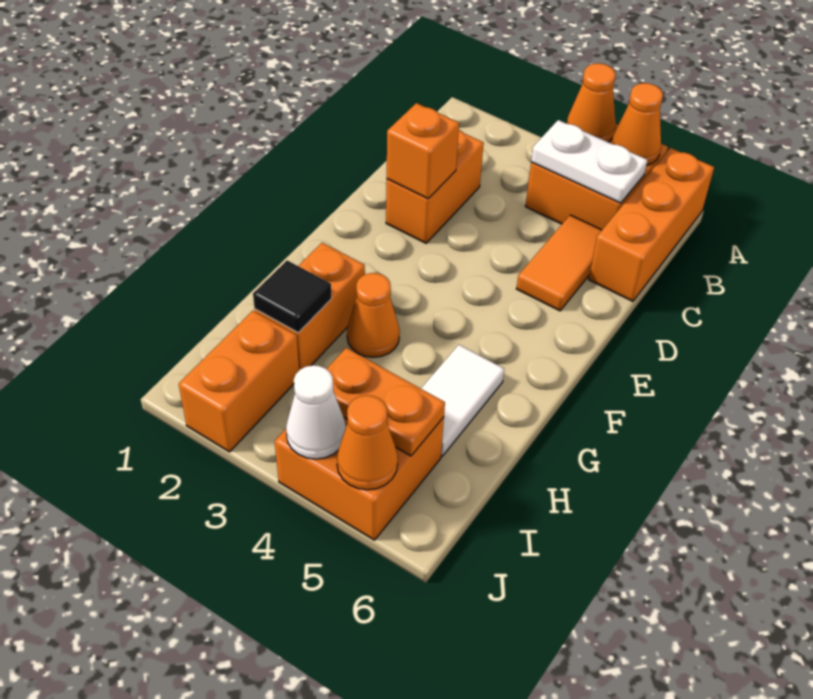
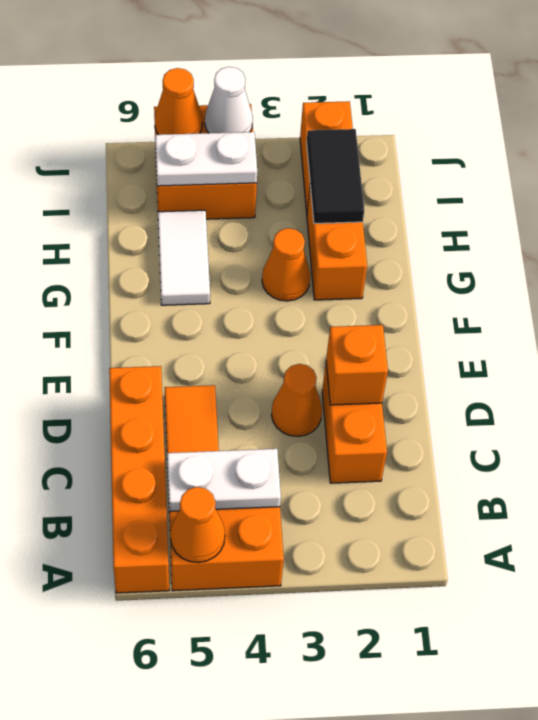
orange cone A4 level 2 -> orange cone D3 level 1
orange brick A6:C6 level 1 -> orange brick A6:D6 level 1
black tile H2 level 2 -> black tile H2:I2 level 2
orange plate I4:I5 level 2 -> white plate I4:I5 level 2

